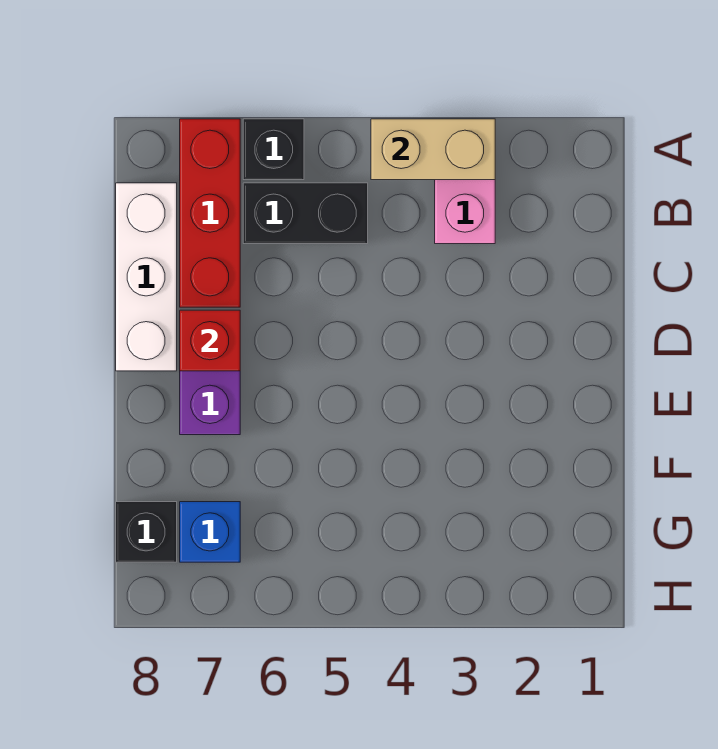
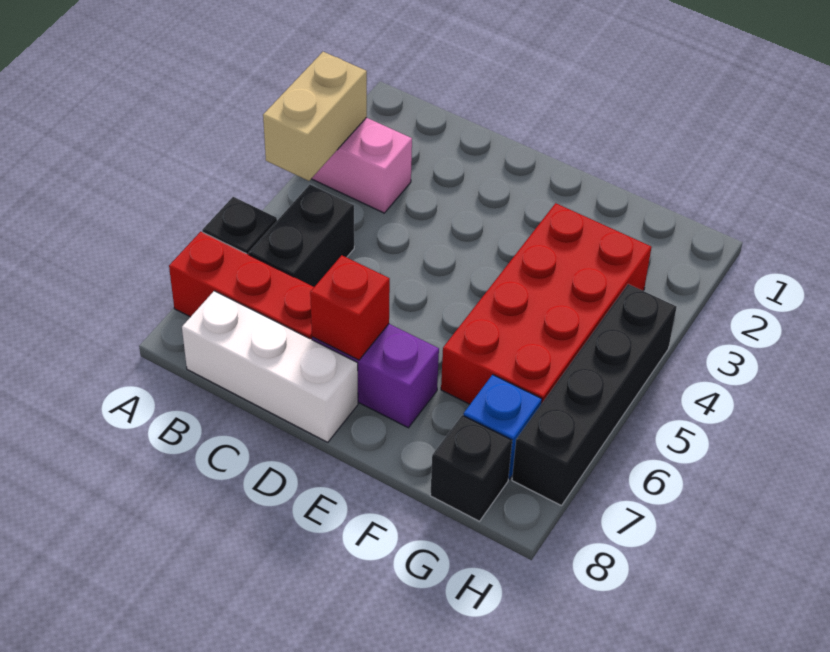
none -> red brick F3:G6 level 1
none -> black brick H4:H7 level 1

